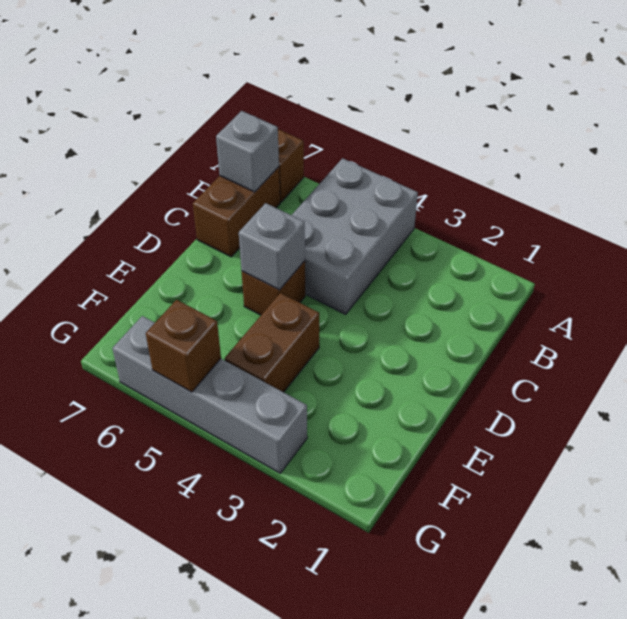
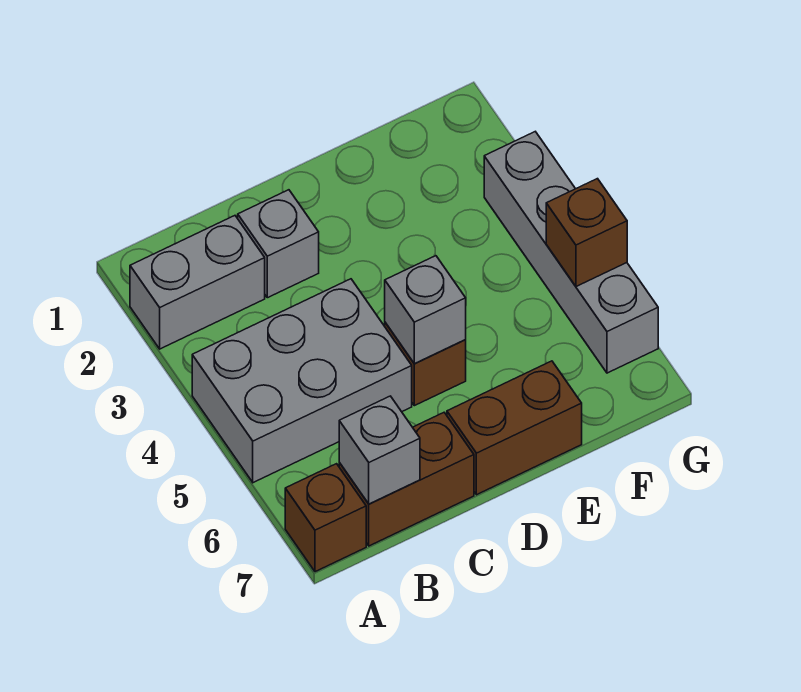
none -> grey brick A2:B2 level 1
none -> grey brick C2 level 1
brown brick E4:F4 level 1 -> brown brick D7:E7 level 1

